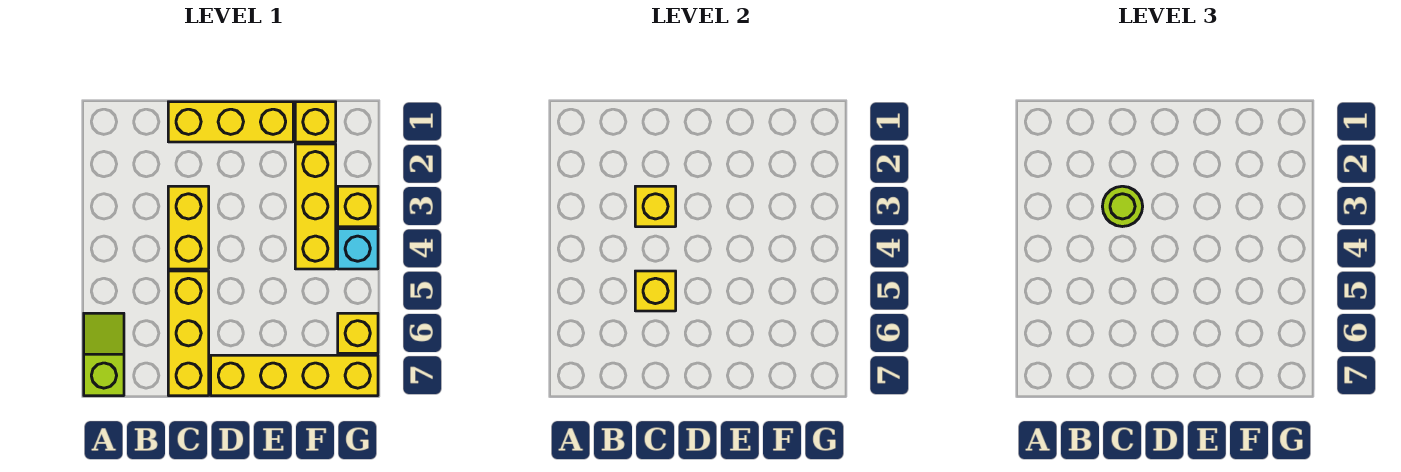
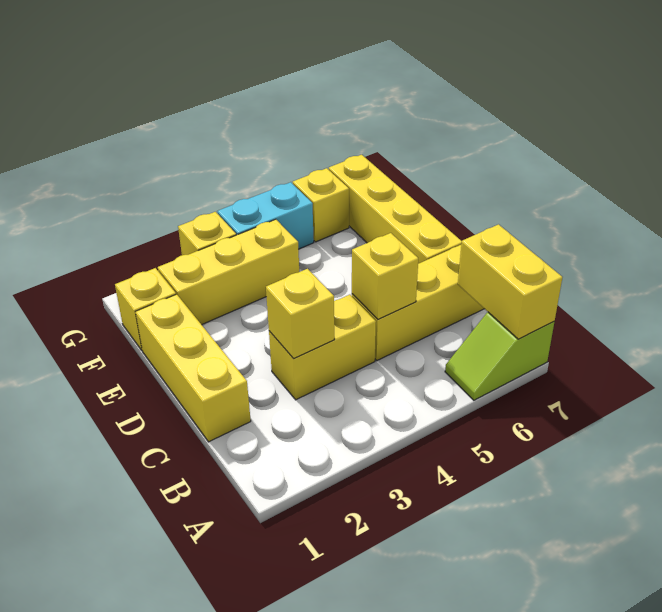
none -> yellow brick A7:B7 level 2
lime round brick C3 level 3 -> none
cyan brick G4 level 1 -> cyan brick G4:G5 level 1

